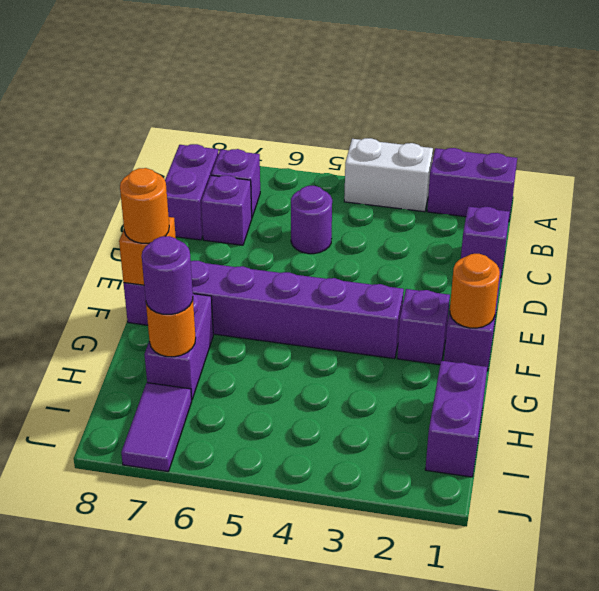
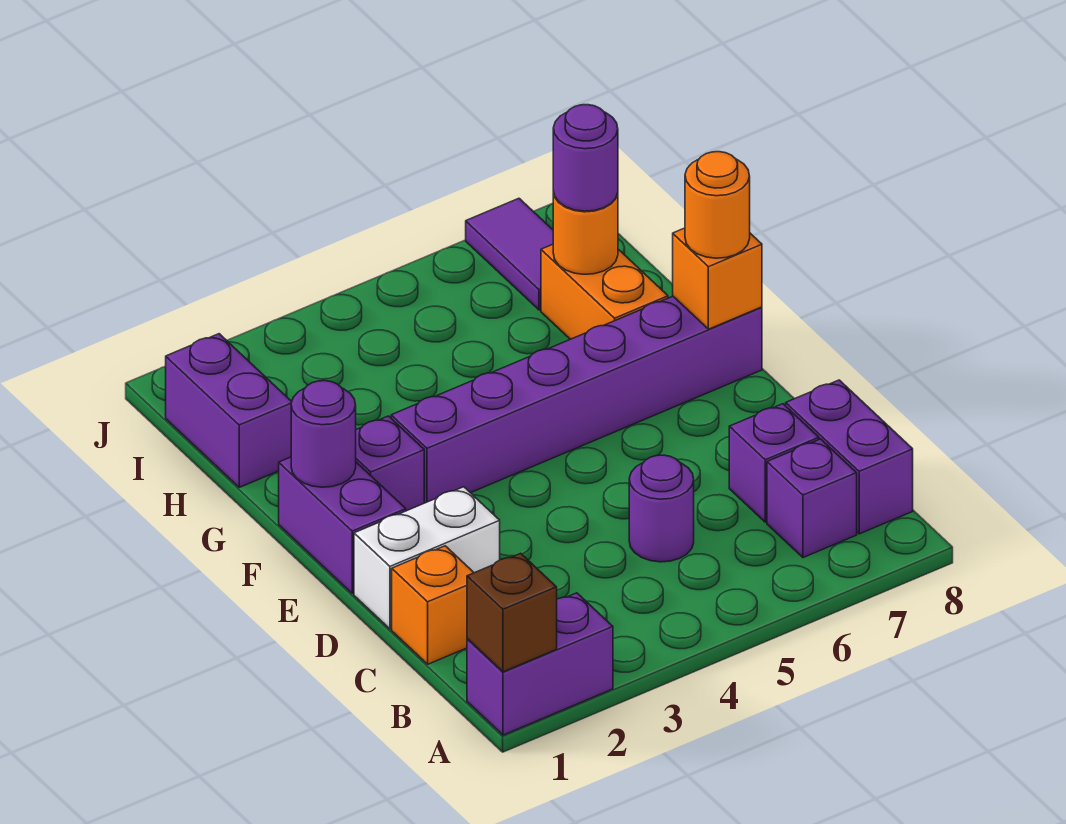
none -> brown brick A1 level 2
white brick A3:A4 level 1 -> white brick D1:D2 level 1
purple brick C1 level 1 -> orange brick C1 level 1
orange round brick F1 level 2 -> purple round brick F1 level 2
purple brick G7:H7 level 1 -> orange brick G7:H7 level 1

